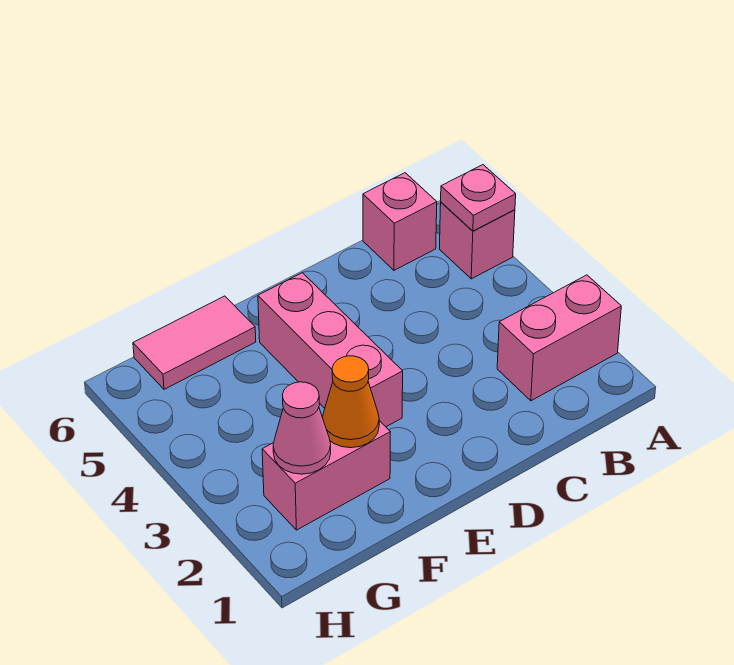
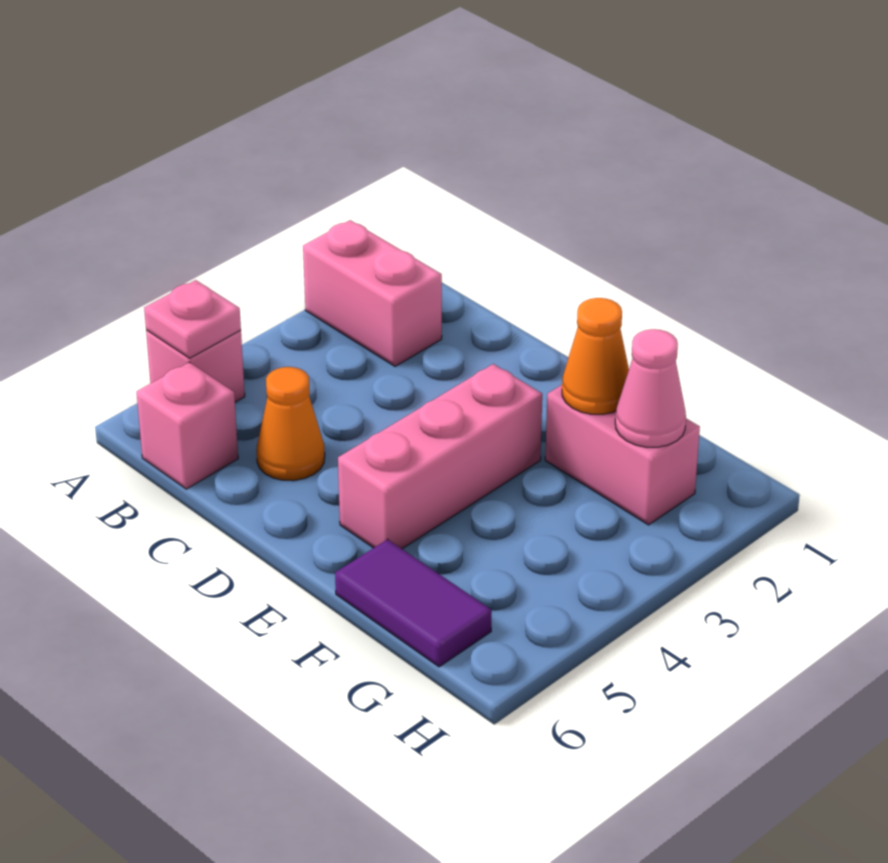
none -> orange cone C5 level 1
pink tile F6:G6 level 1 -> purple tile F6:G6 level 1

